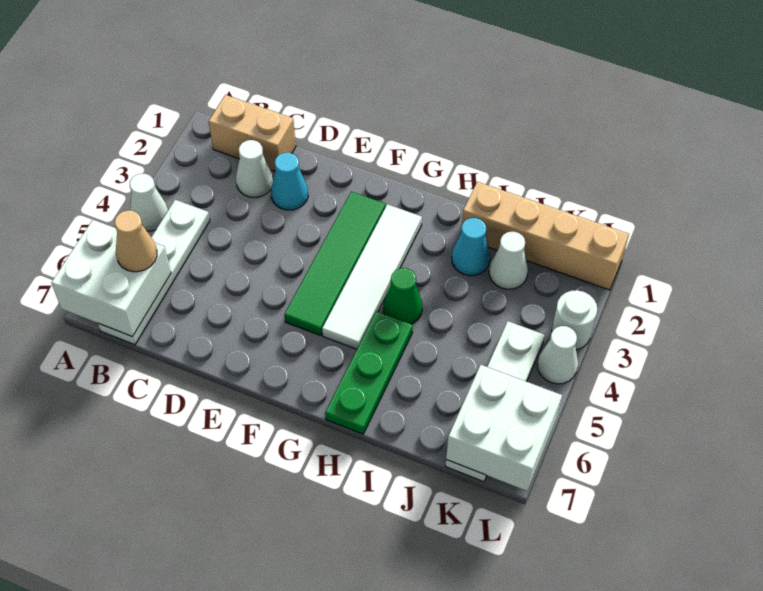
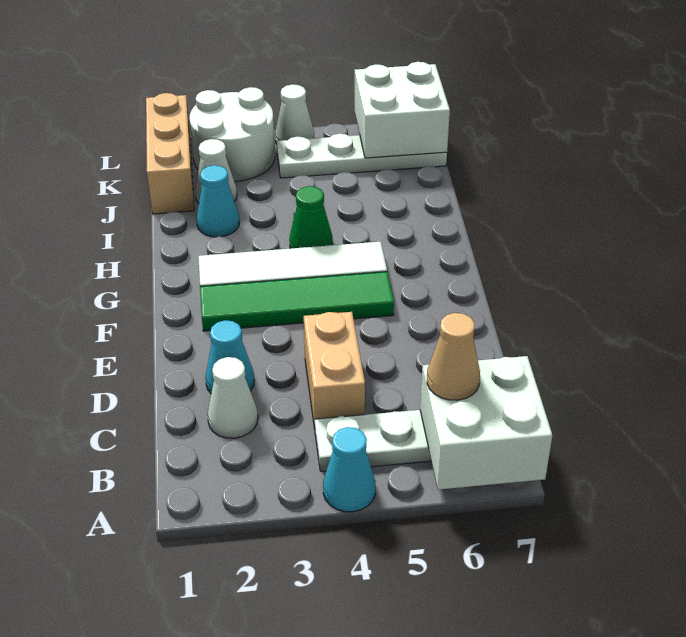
white cone A4 level 1 -> cyan cone A4 level 1
tan brick B1:C1 level 1 -> tan brick C4:D4 level 1
green plate H5:H7 level 1 -> none
tan brick I1:L1 level 1 -> tan brick J1:L1 level 1
white round brick L3 level 1 -> white round brick K2:L3 level 1

